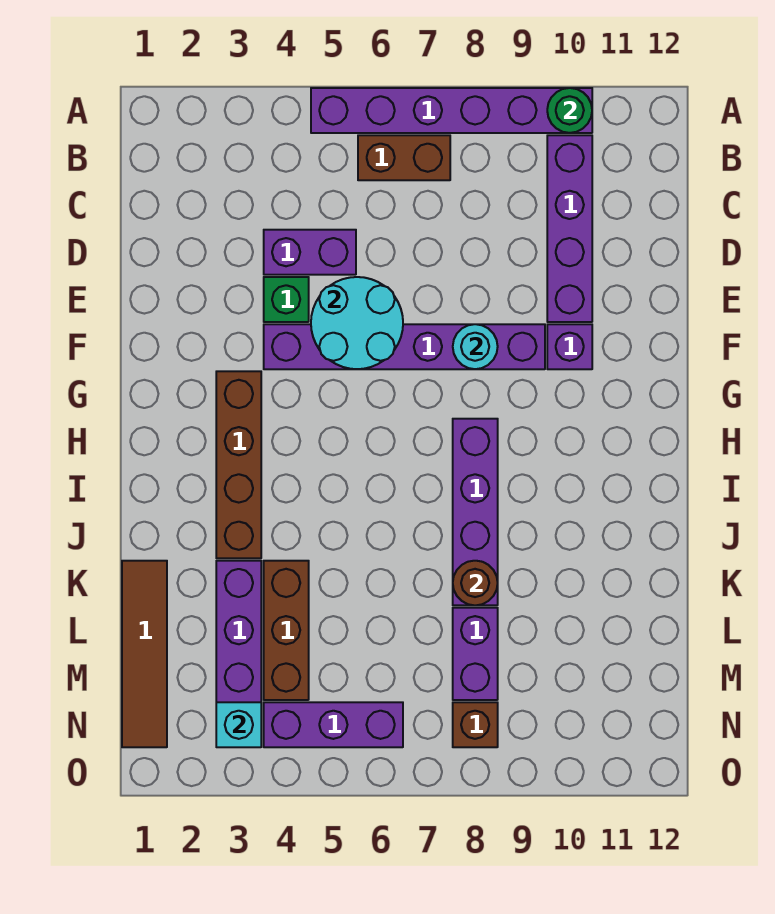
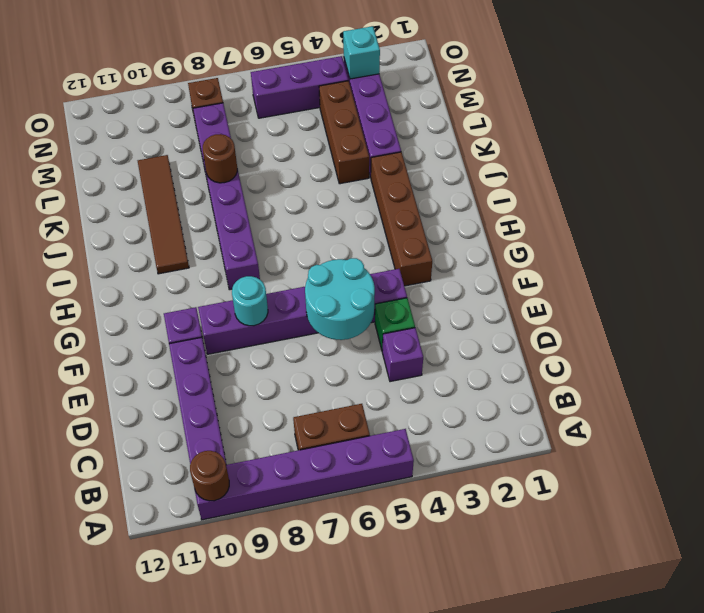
green round brick A10 level 2 -> brown round brick A10 level 2
purple brick D4:D5 level 1 -> purple brick D4 level 1
brown tile K1:N1 level 1 -> brown tile I10:L10 level 1

